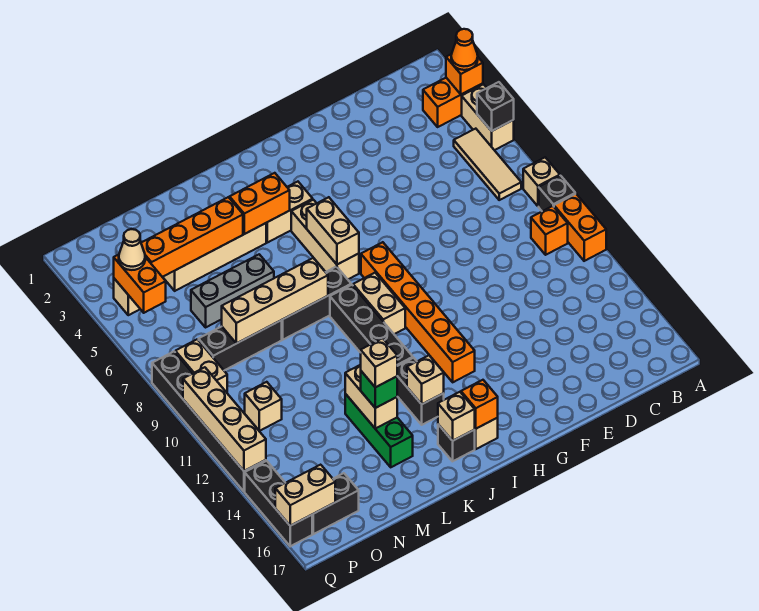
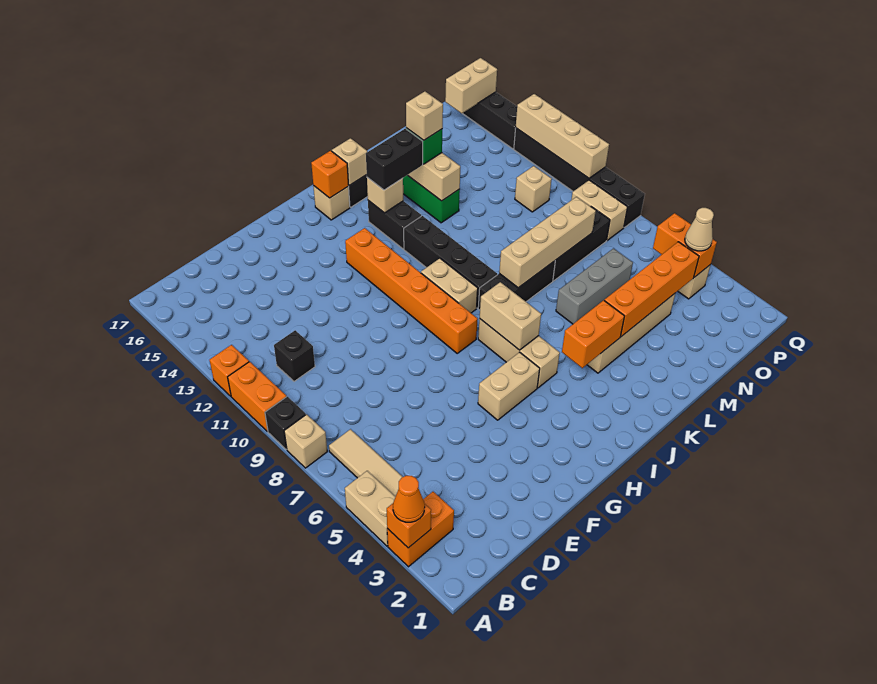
black brick A5 level 2 -> black brick C11 level 1
orange brick B10 level 1 -> orange brick A12 level 1
tan brick I4:J4 level 1 -> tan brick G5:H5 level 1
black brick O16:P16 level 1 -> black brick J14:K14 level 3

